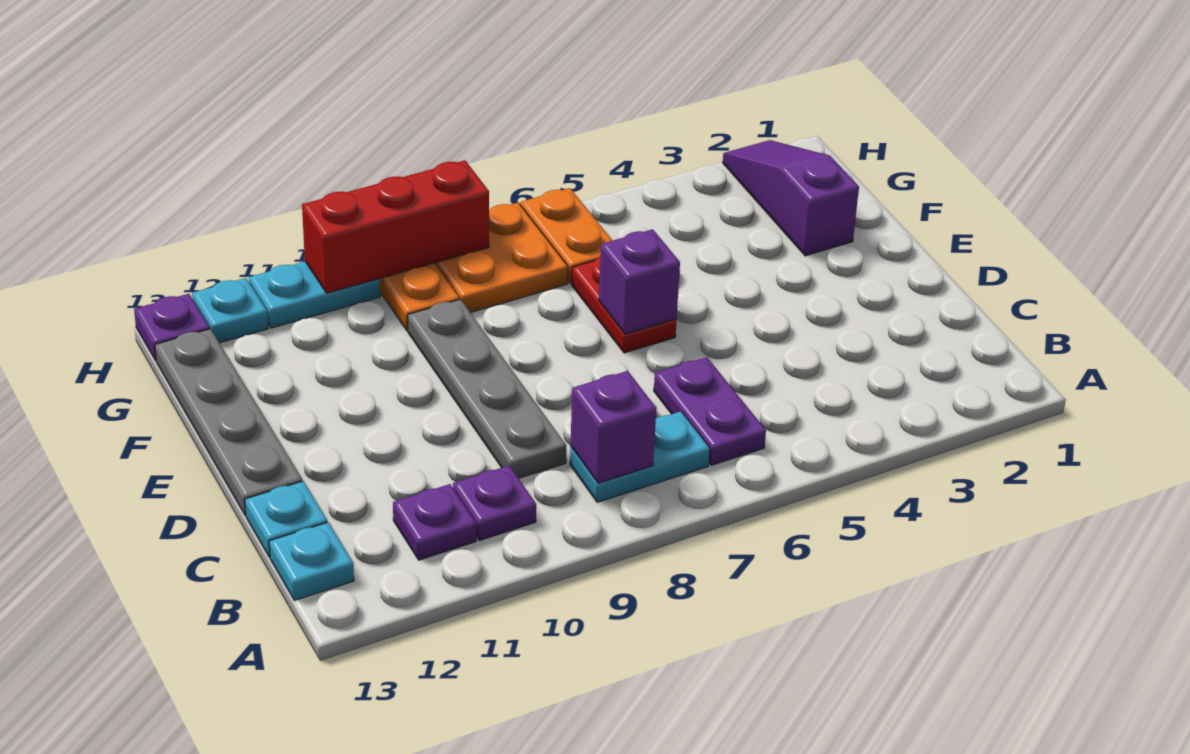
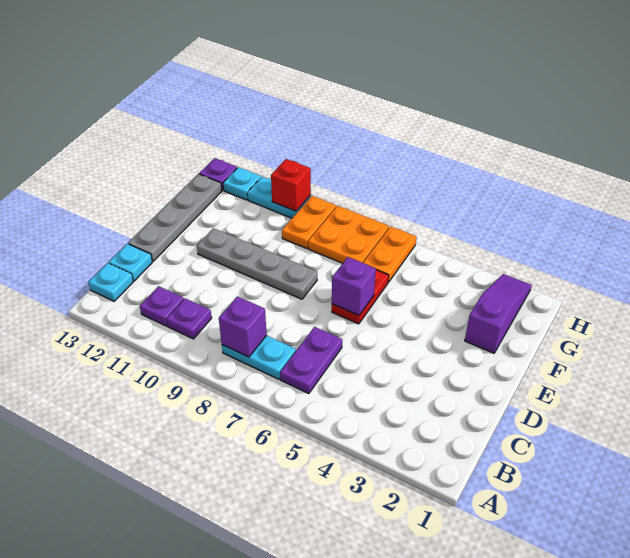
grey plate C9:F9 level 1 -> grey plate E8:E11 level 1
red brick H8:H10 level 2 -> red brick H10 level 2

